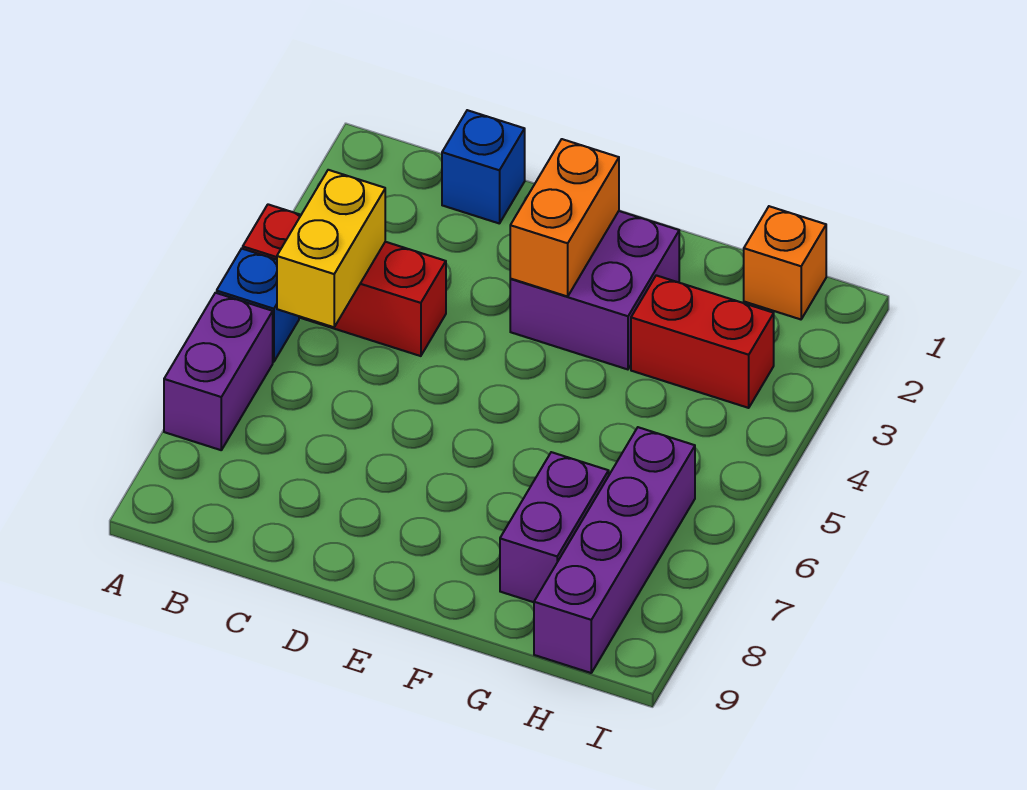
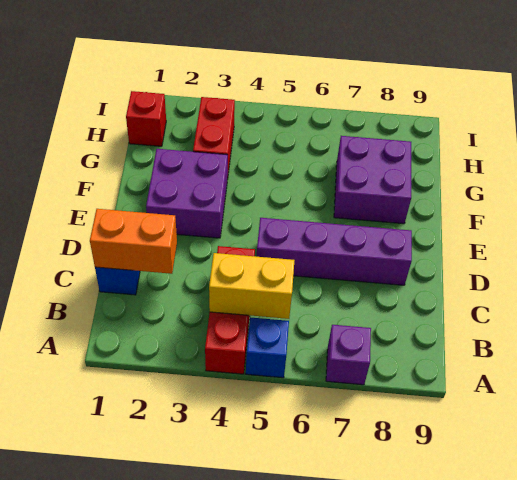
purple brick A6:A7 level 1 -> purple brick A7 level 1
orange brick E2:E3 level 2 -> orange brick C1:C2 level 2
purple brick G7:G8 level 1 -> purple brick F7:G8 level 1
orange brick H1 level 1 -> red brick H1 level 1
purple brick H6:H9 level 1 -> purple brick D5:D8 level 1

